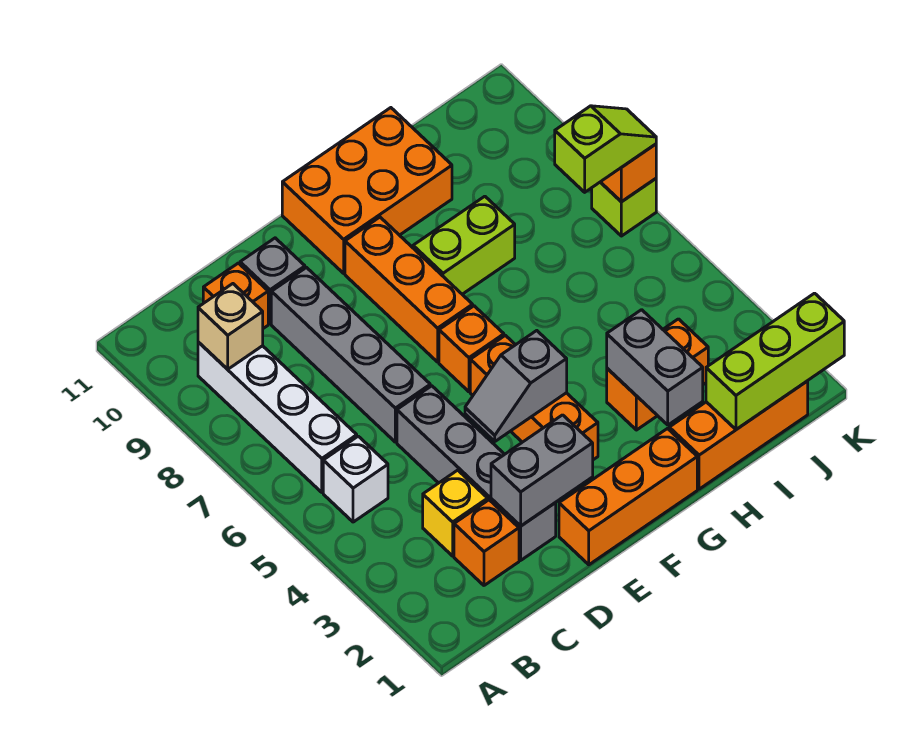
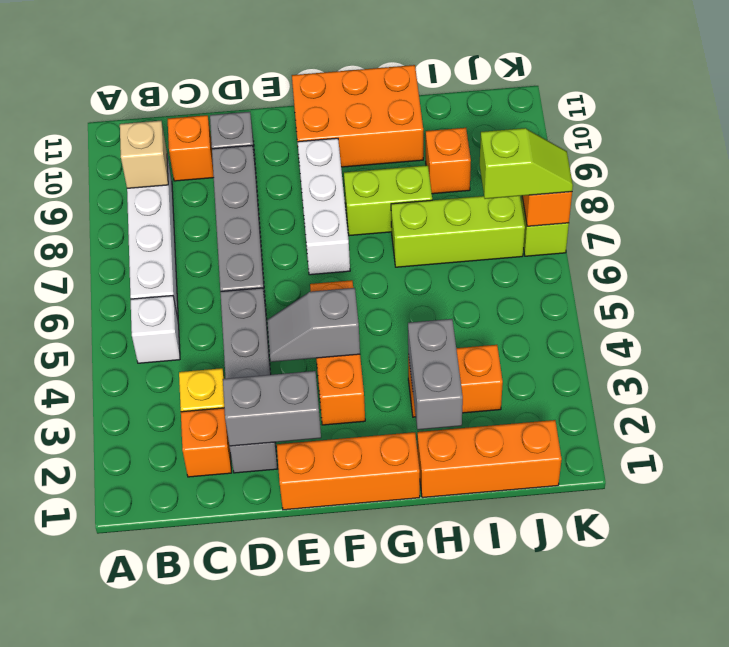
orange brick F6 level 1 -> orange brick I9 level 1
orange brick F7:F9 level 1 -> white brick F7:F9 level 1
lime brick I1:K1 level 2 -> lime brick H7:J7 level 1

